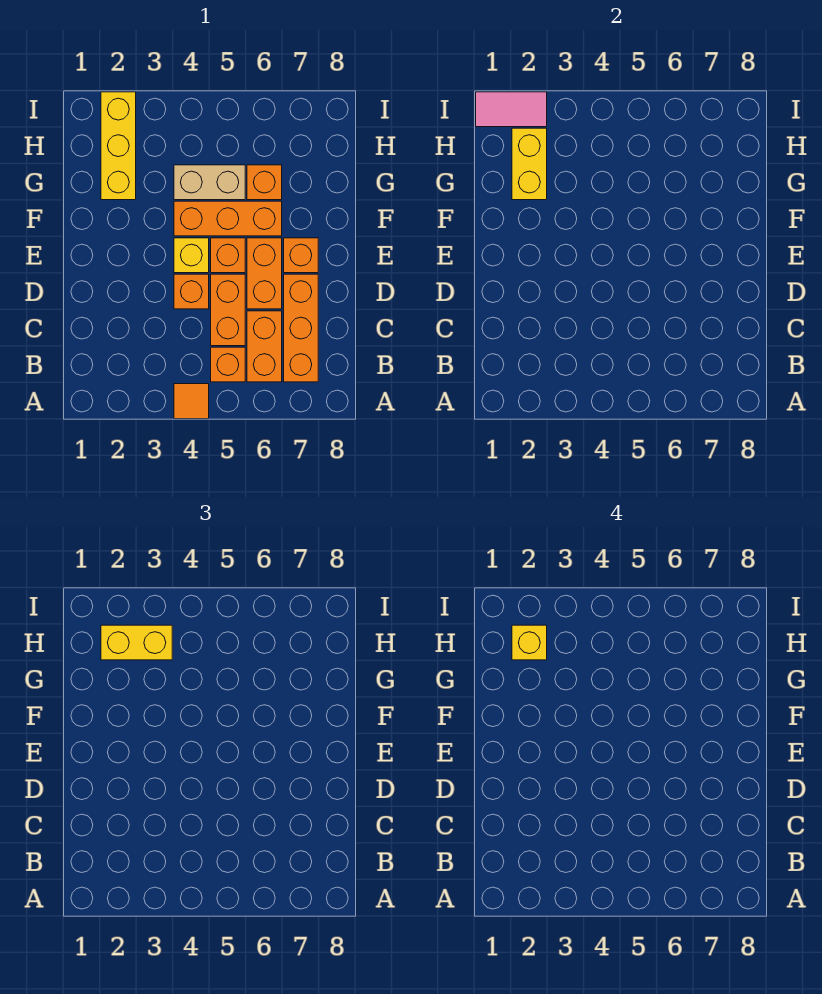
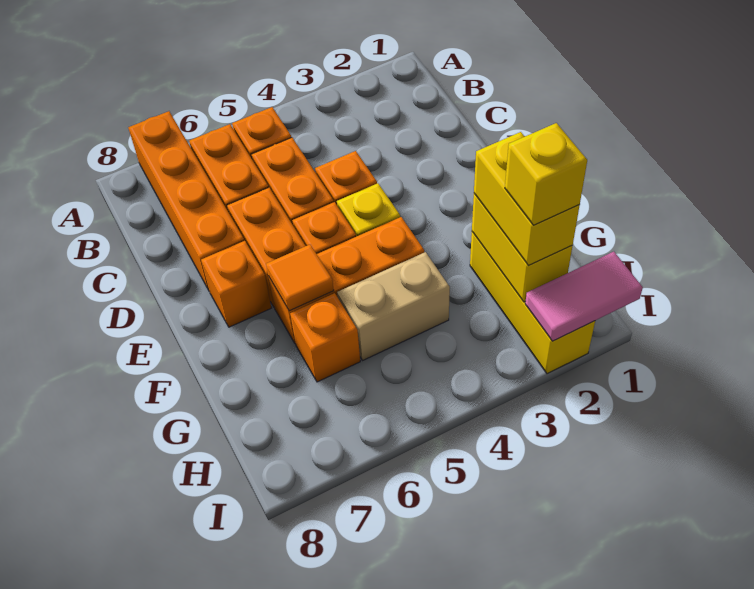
orange tile A4 level 1 -> orange tile F6 level 2
orange brick B7:D7 level 1 -> orange brick A7:D7 level 1
yellow brick H2:H3 level 3 -> yellow brick G2:H2 level 3

